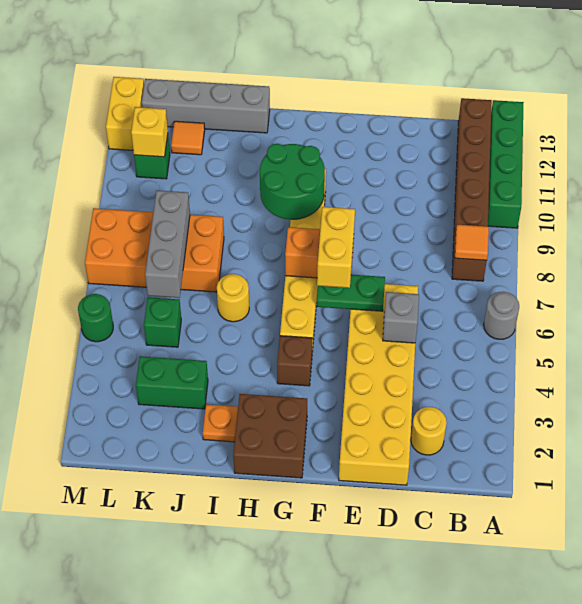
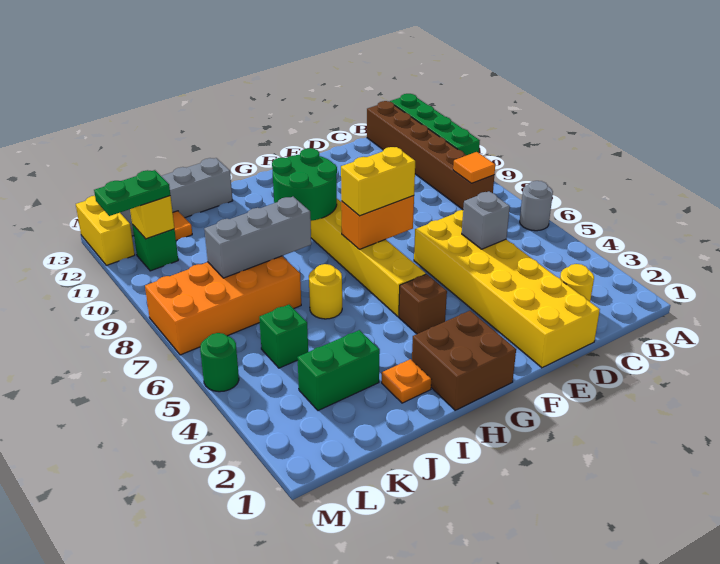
green plate E6:F6 level 2 -> green plate L11:M11 level 3
yellow brick F6:F7 level 3 -> yellow brick F7:G7 level 3
grey brick K6:K8 level 2 -> grey brick I8:K8 level 2

